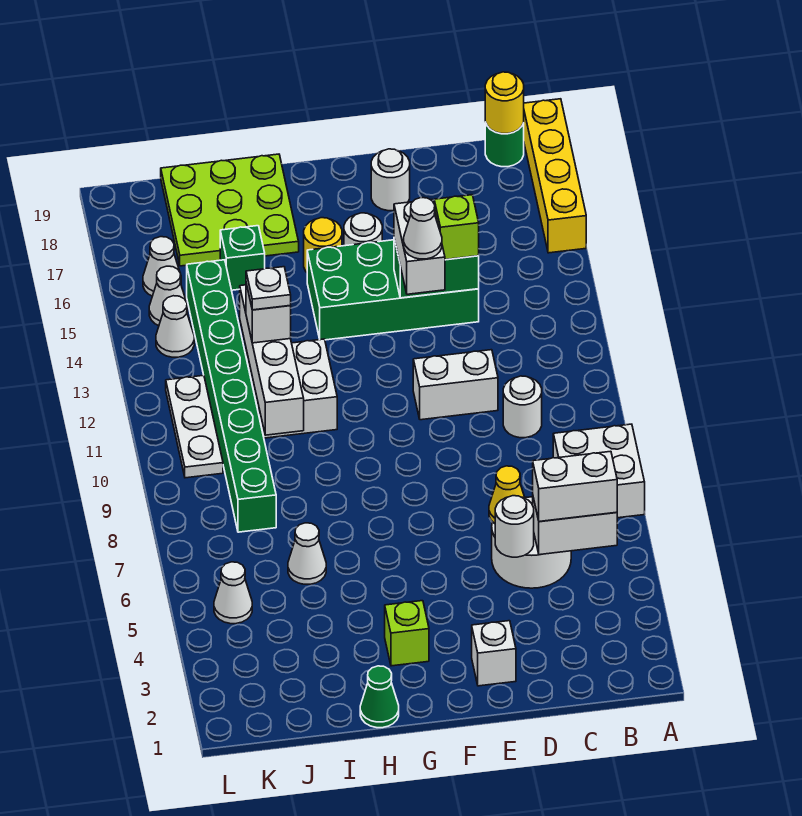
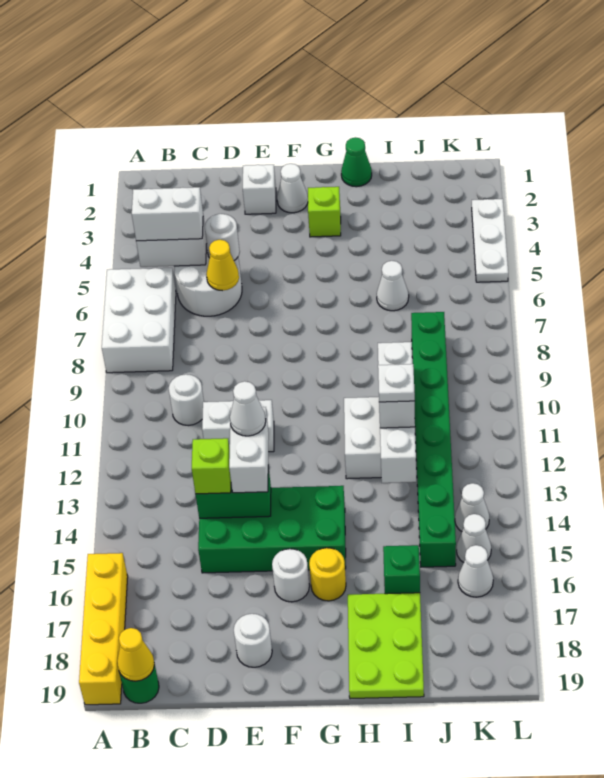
white brick A7:B8 level 1 -> white brick A6:B8 level 1
yellow round brick B19 level 2 -> yellow cone B19 level 2
lime plate H17:J19 level 1 -> lime plate H17:I19 level 1
white cone K5 level 1 -> white cone F2 level 1
white plate K10:K12 level 1 -> white plate L3:L5 level 1

